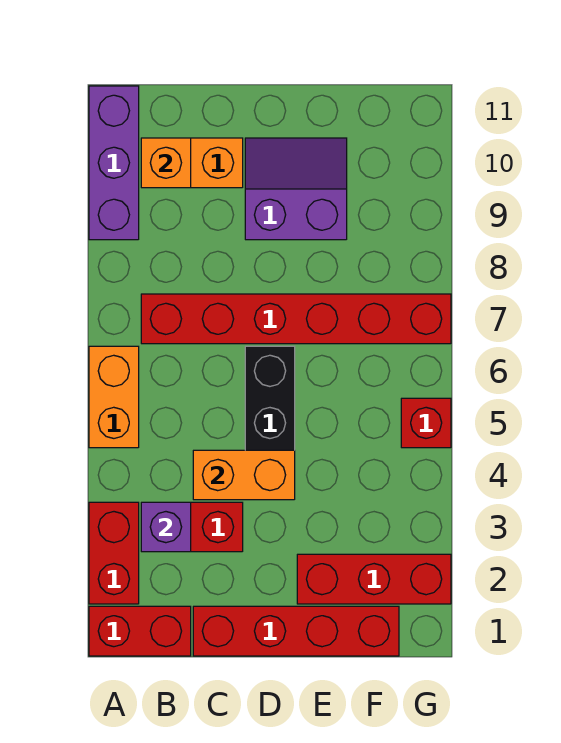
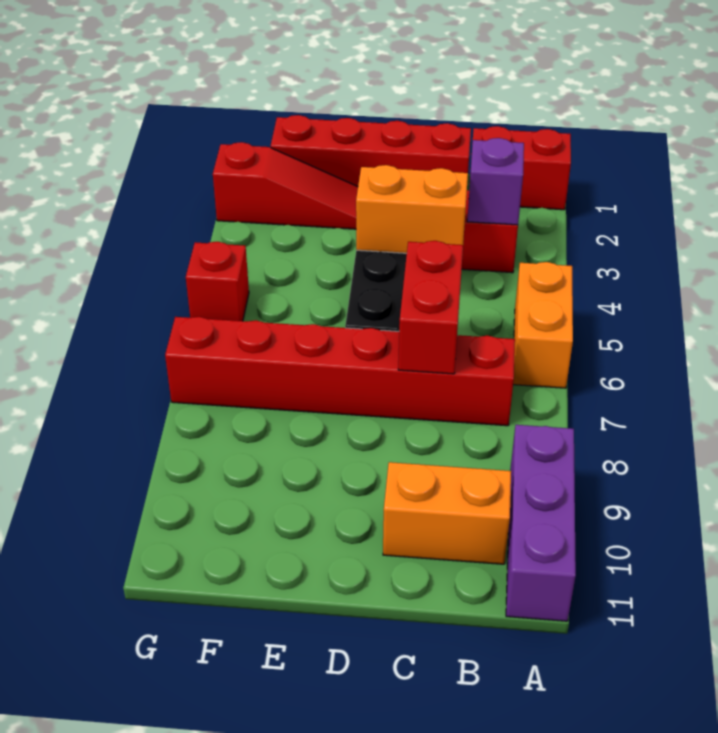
red brick A2:A3 level 1 -> red brick C6:C7 level 2
orange brick B10 level 2 -> none
purple slope D9:E10 level 1 top 9 -> none
red brick E2:G2 level 1 -> red slope E2:G2 level 1 top G

